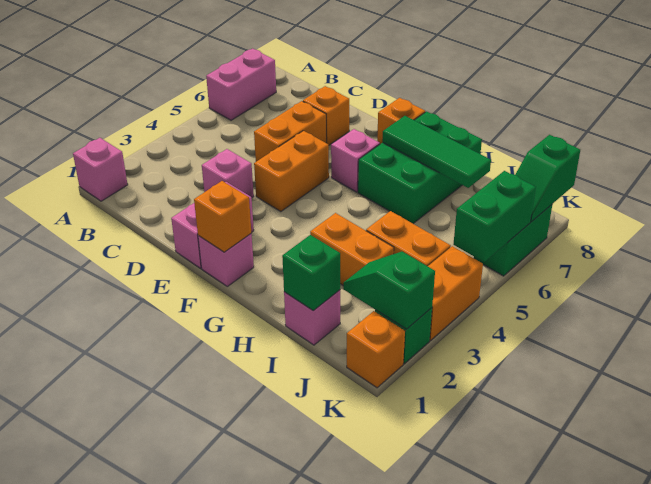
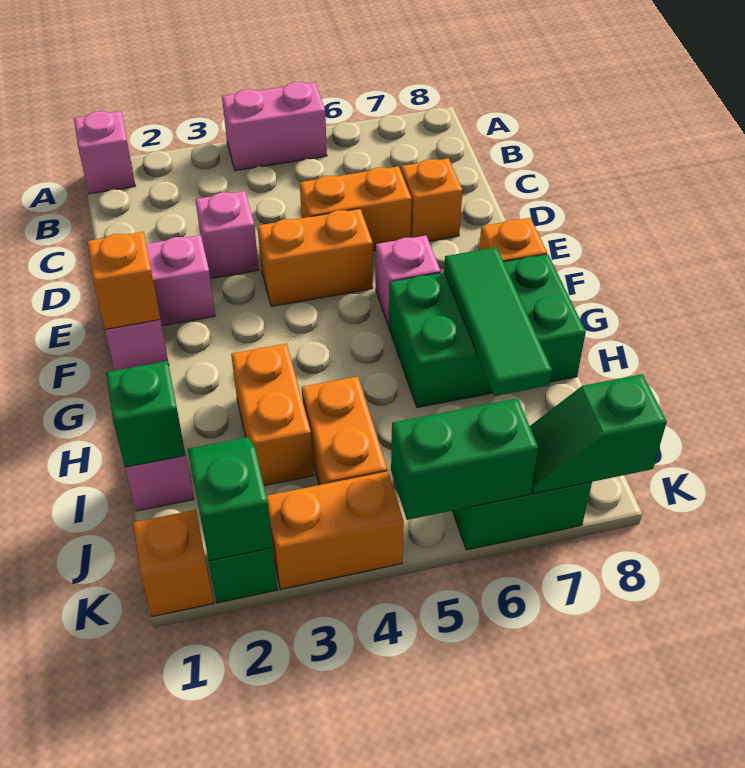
pink brick A6:A7 level 1 -> pink brick A4:A5 level 1

